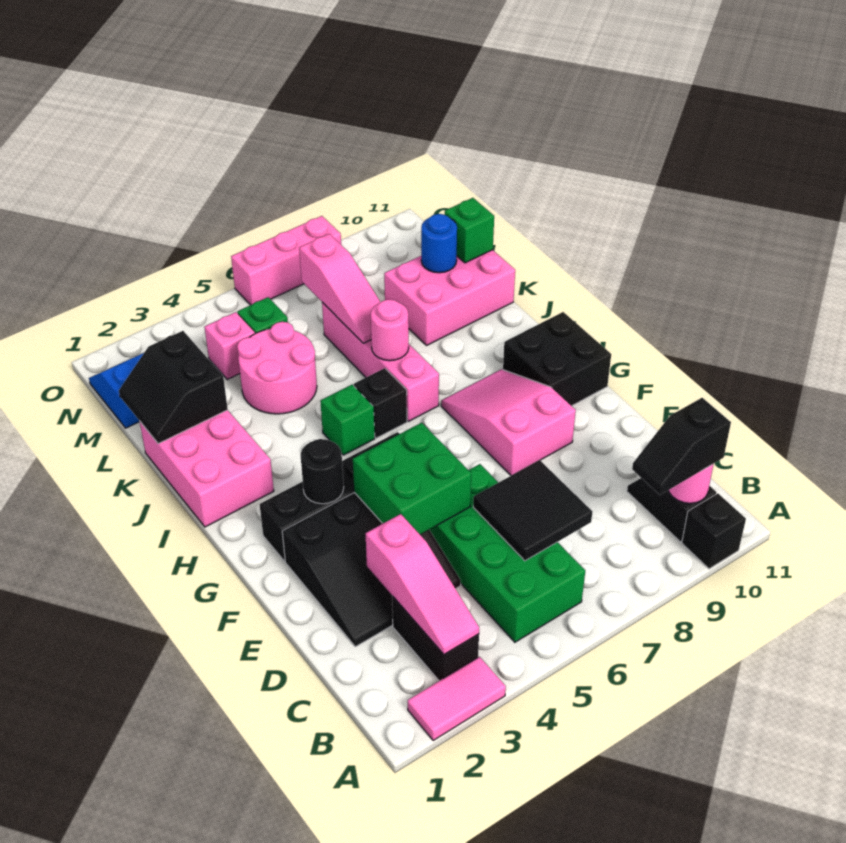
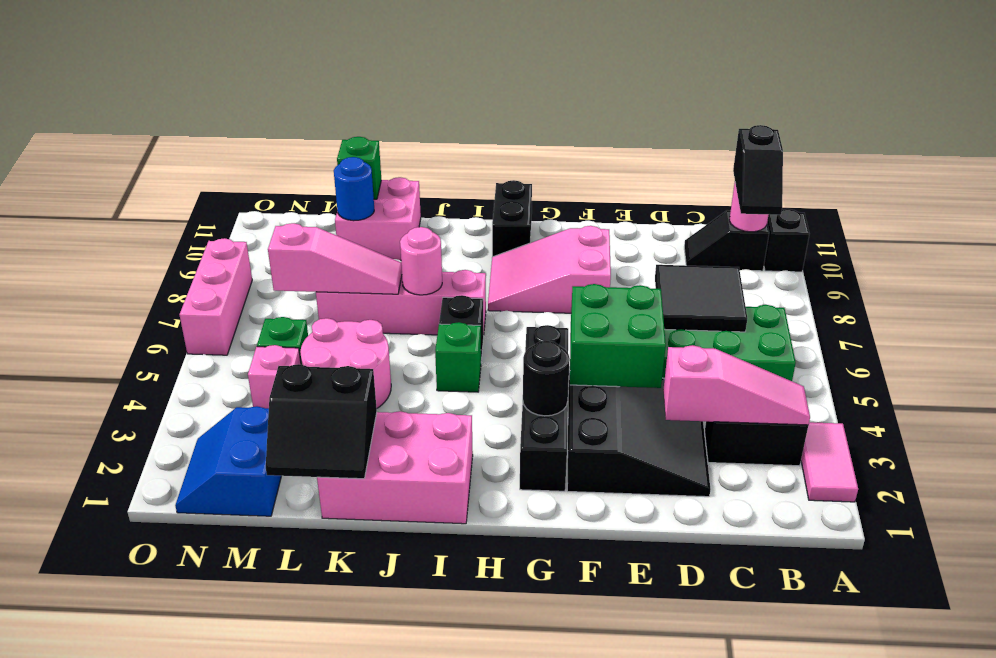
black brick G10:H11 level 1 -> black brick H10:H11 level 1
pink brick K9:L11 level 1 -> pink brick K10:L11 level 1

